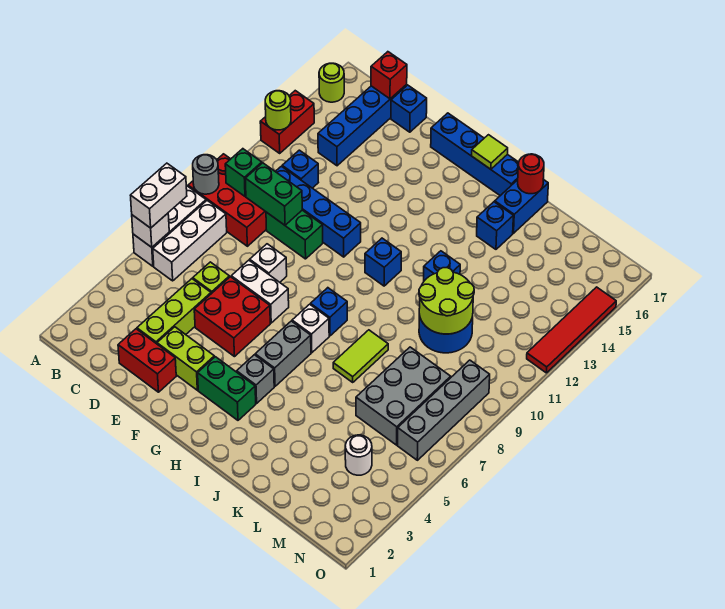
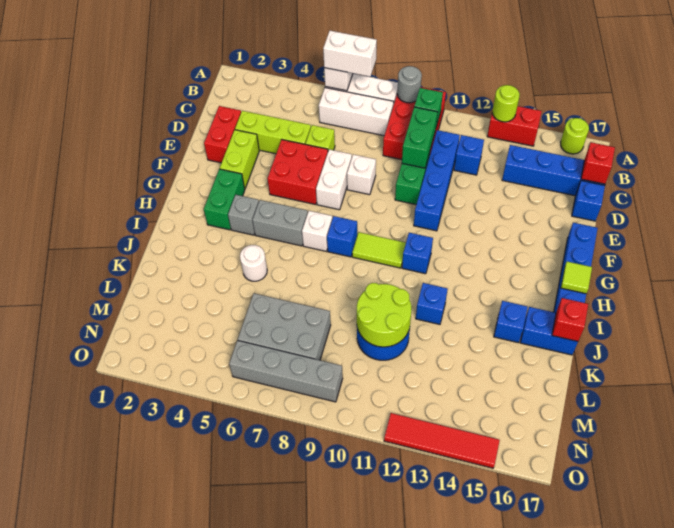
lime tile J7:J8 level 1 -> lime tile H9:H10 level 1
red round brick J17 level 2 -> red brick J17 level 2
white round brick M4 level 1 -> white round brick J5 level 1

